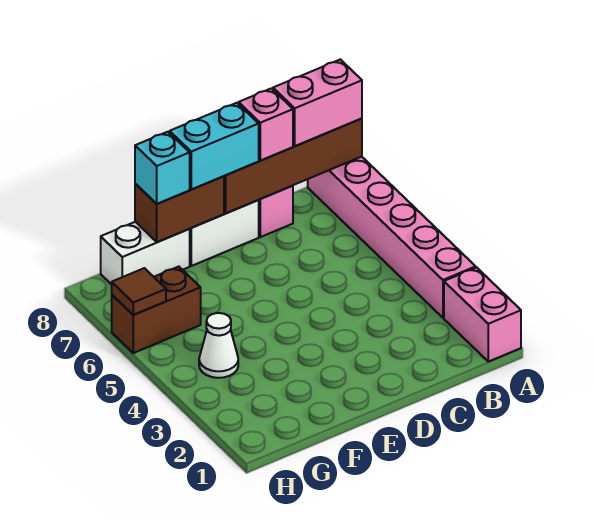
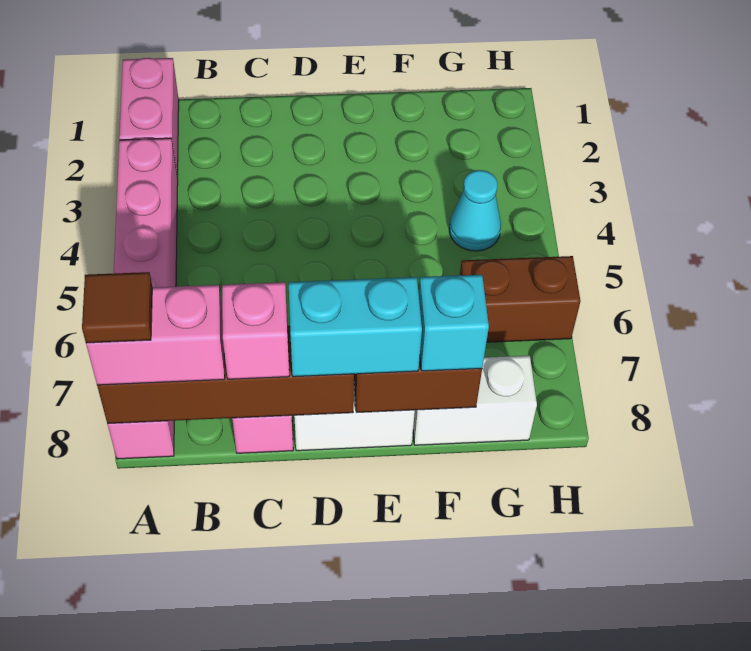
white cone G4 level 1 -> cyan cone G4 level 1
brown tile H6 level 2 -> brown tile A8 level 4

